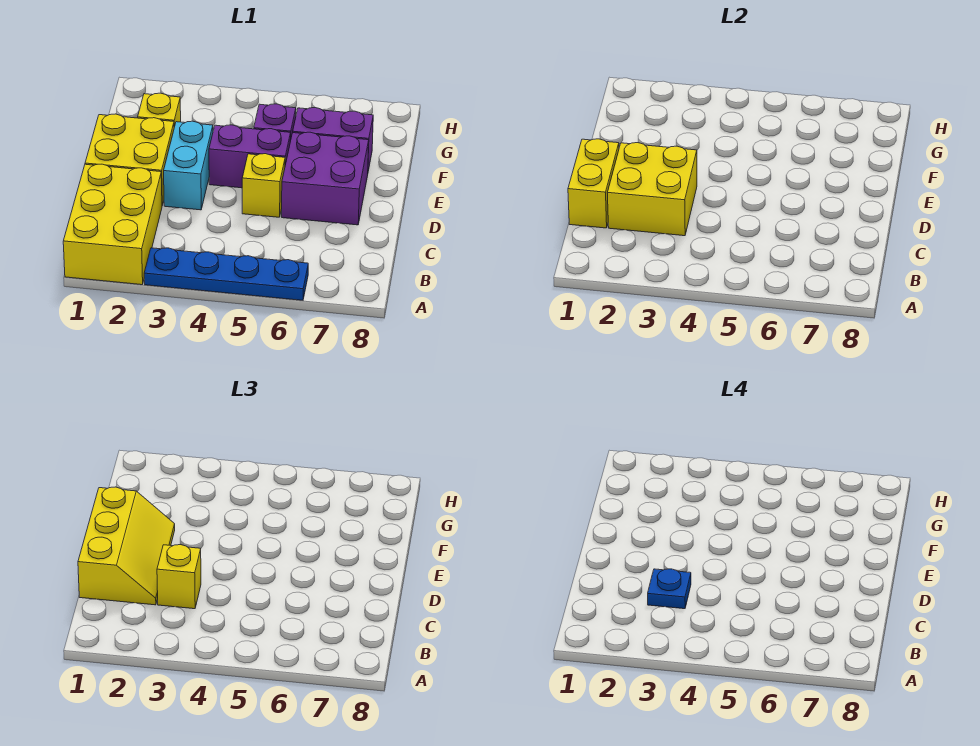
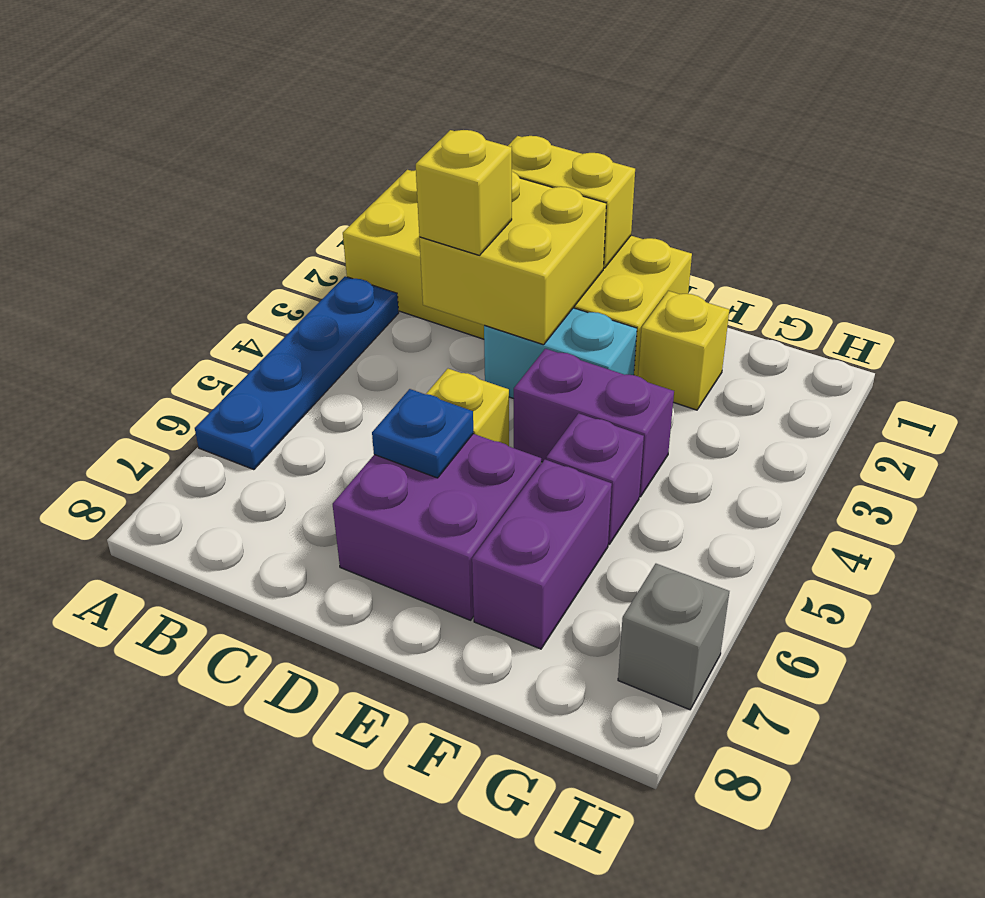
yellow slope C1:E2 level 3 top 1 -> none
blue plate C3 level 4 -> blue plate D6 level 2
purple brick E4:E5 level 1 -> purple brick E4:F4 level 1
none -> grey brick H7 level 1

